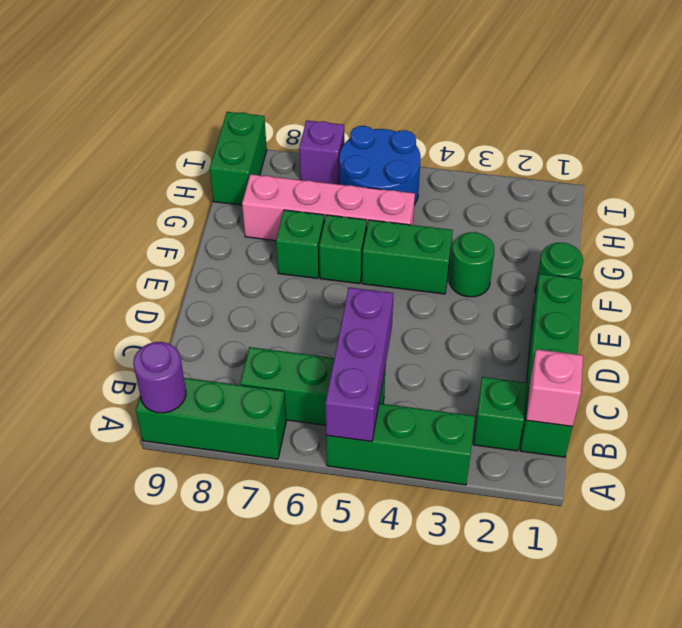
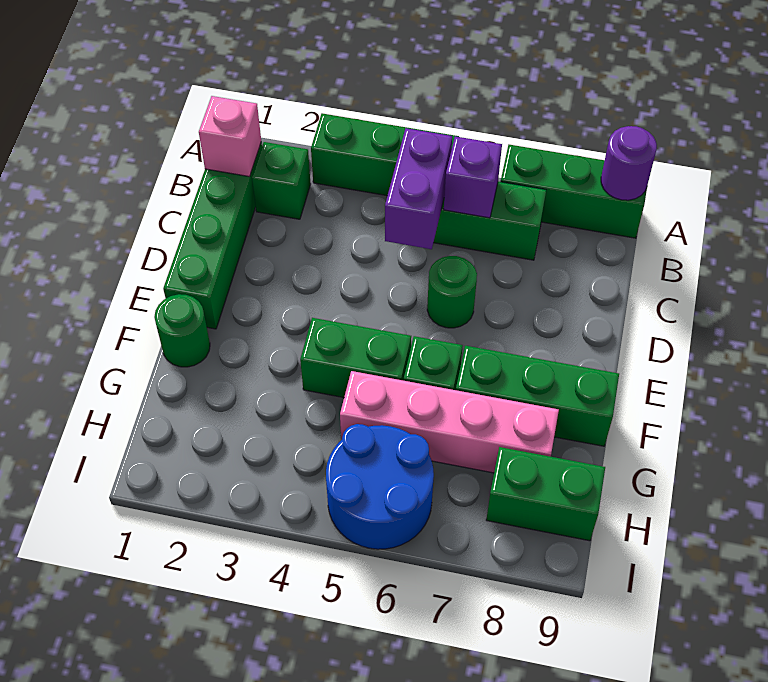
purple brick A5:C5 level 2 -> purple brick B5:C5 level 2
green round brick F3 level 1 -> green round brick D6 level 1
green brick F7 level 1 -> green brick F7:F9 level 1
green brick H9:I9 level 1 -> green brick H8:H9 level 1
purple brick I7 level 1 -> purple brick B6 level 2

